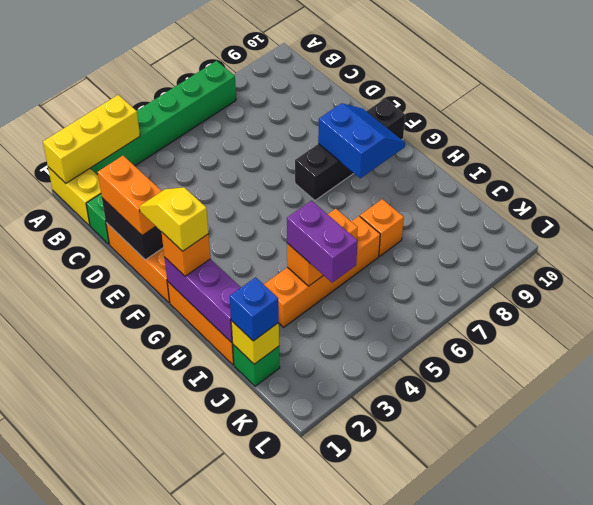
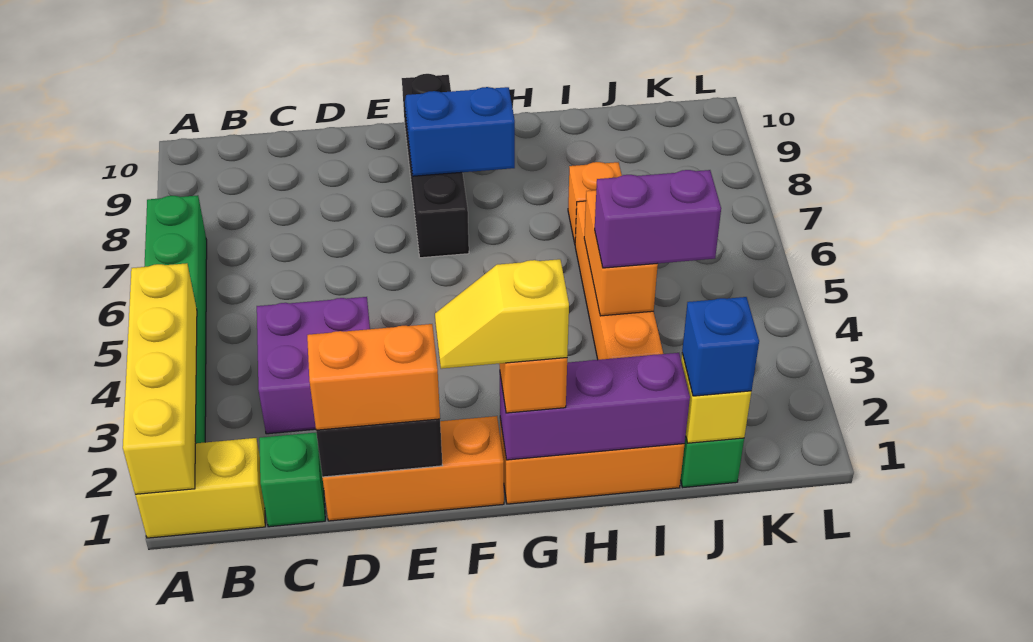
yellow brick A1:A3 level 2 -> yellow brick A1:A4 level 2
none -> purple brick C3:D4 level 1

